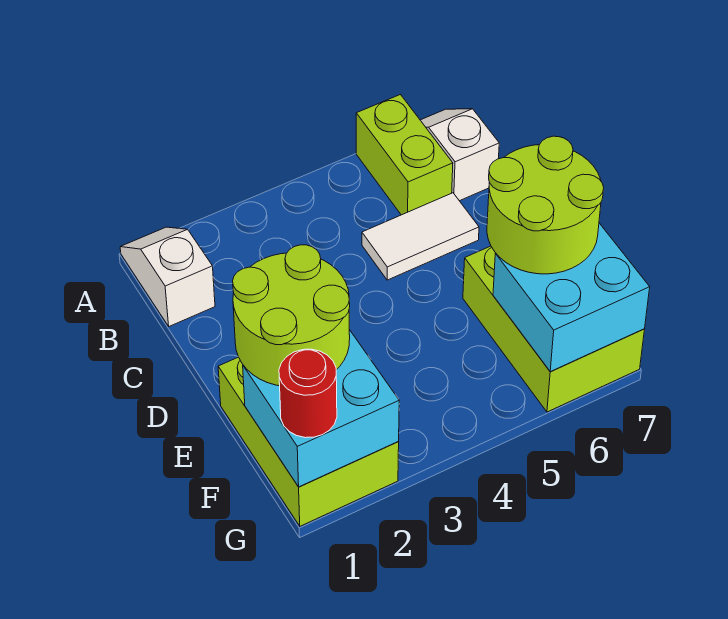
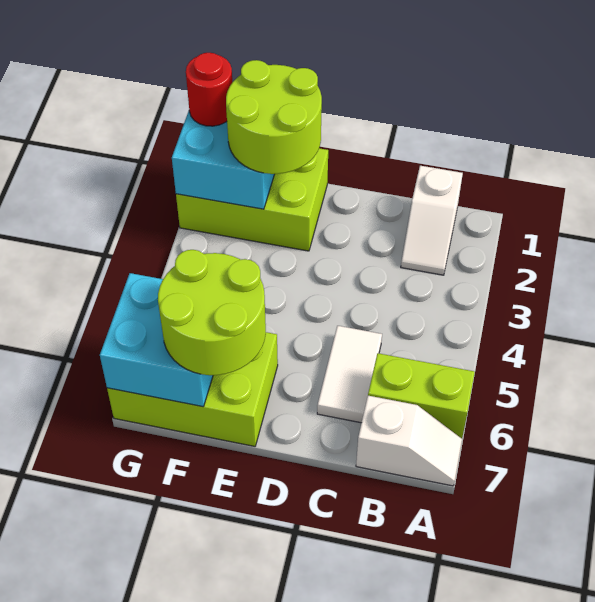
white slope A1:B1 level 1 top B -> white slope B1:B2 level 1 top 1

